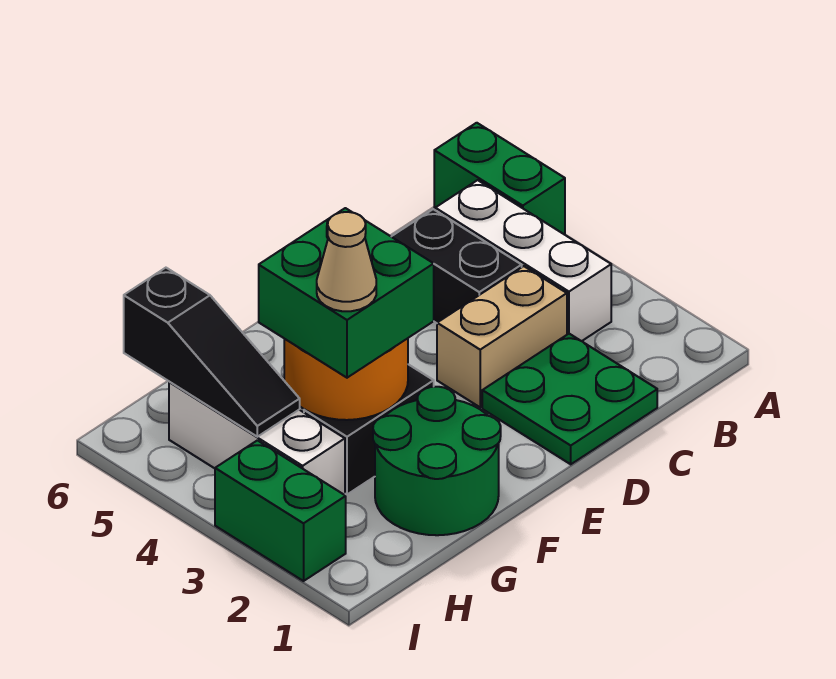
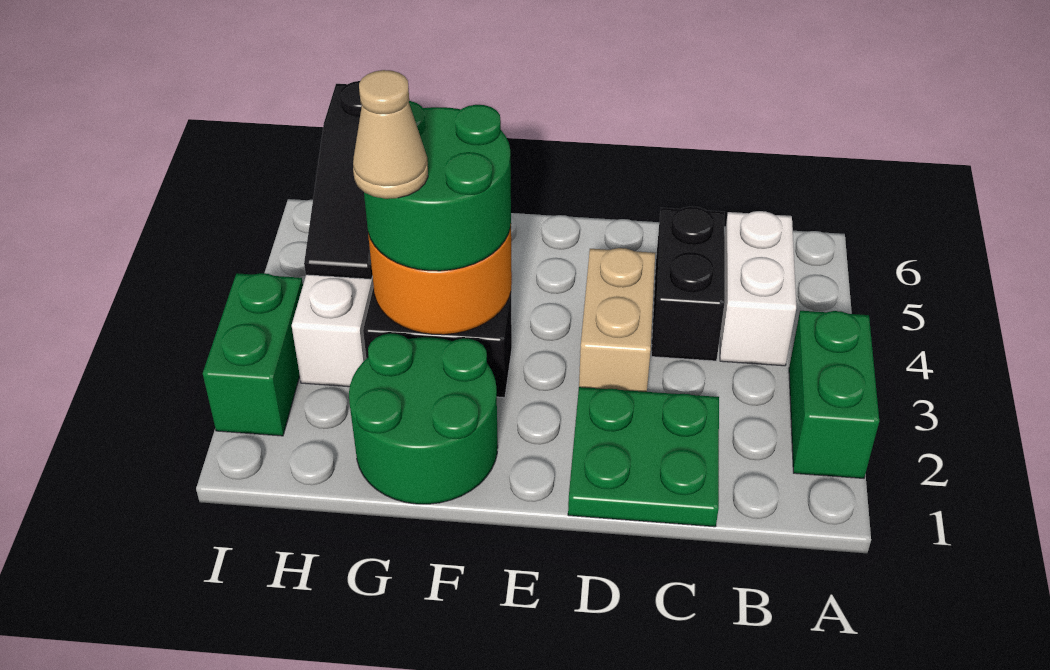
green brick A5:A6 level 1 -> green brick A2:A3 level 1
white brick B3:B5 level 1 -> white brick B4:B5 level 1
tan brick C3:D3 level 1 -> tan brick D3:D4 level 1
green brick F3:G4 level 3 -> green round brick F3:G4 level 3

